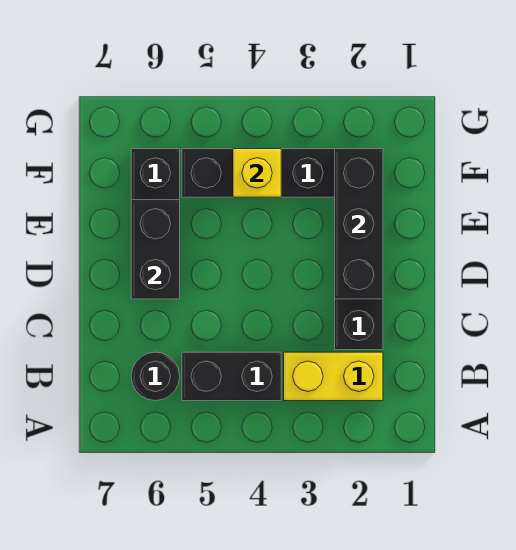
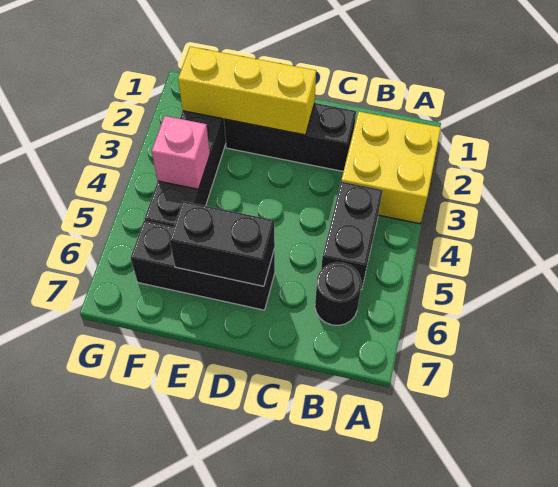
yellow brick B2:B3 level 1 -> yellow brick A2:B3 level 1
black brick D2:F2 level 2 -> yellow brick D2:F2 level 2
yellow brick F4 level 2 -> pink brick F4 level 2

